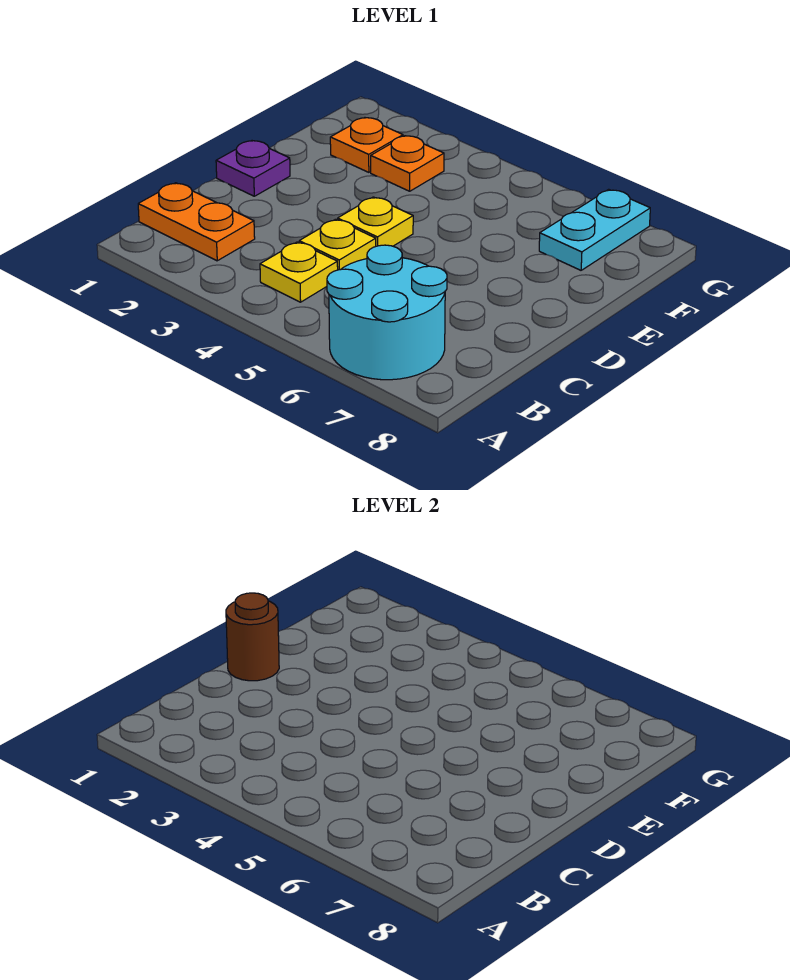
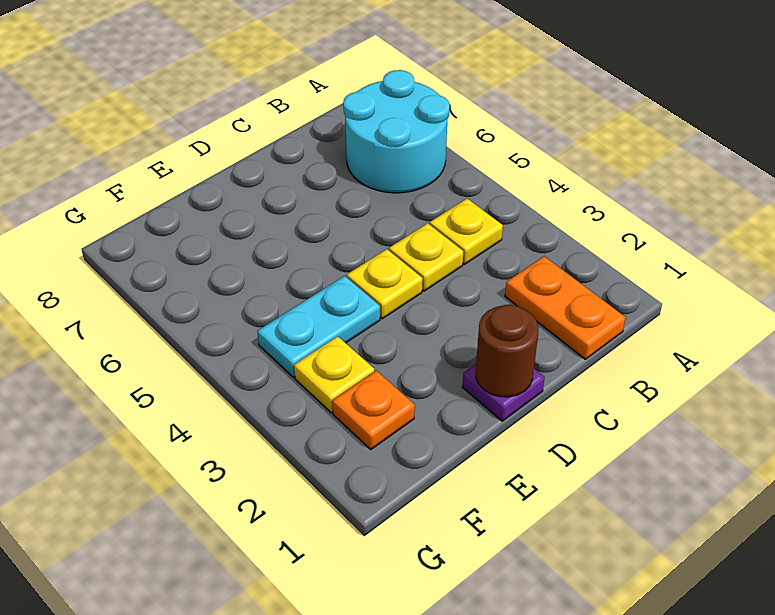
orange plate F3 level 1 -> yellow plate F3 level 1
cyan plate F7:G7 level 1 -> cyan plate E4:F4 level 1

